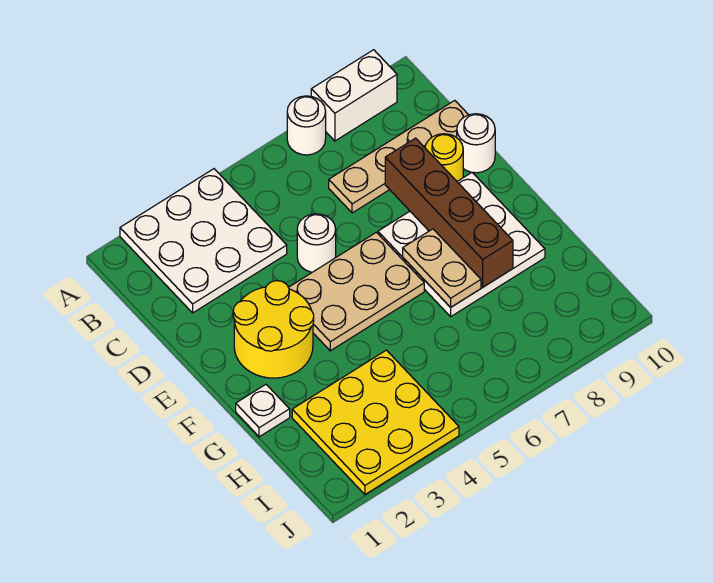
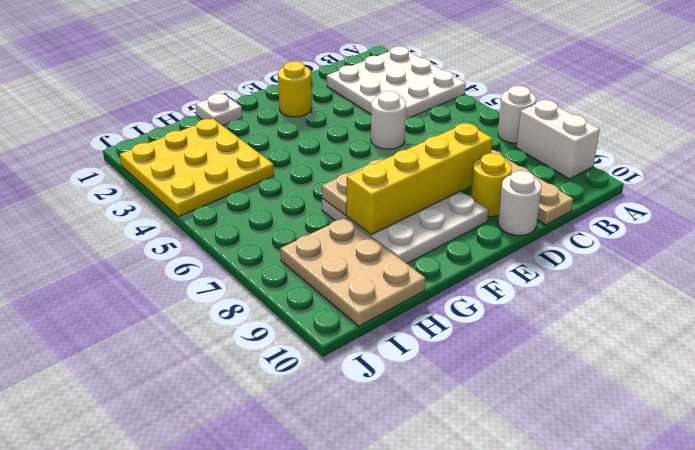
brown brick D8:G8 level 2 -> yellow brick D8:G8 level 2
yellow round brick E2:F3 level 1 -> yellow round brick E2 level 1
tan plate E4:F6 level 1 -> tan plate H8:I10 level 1

